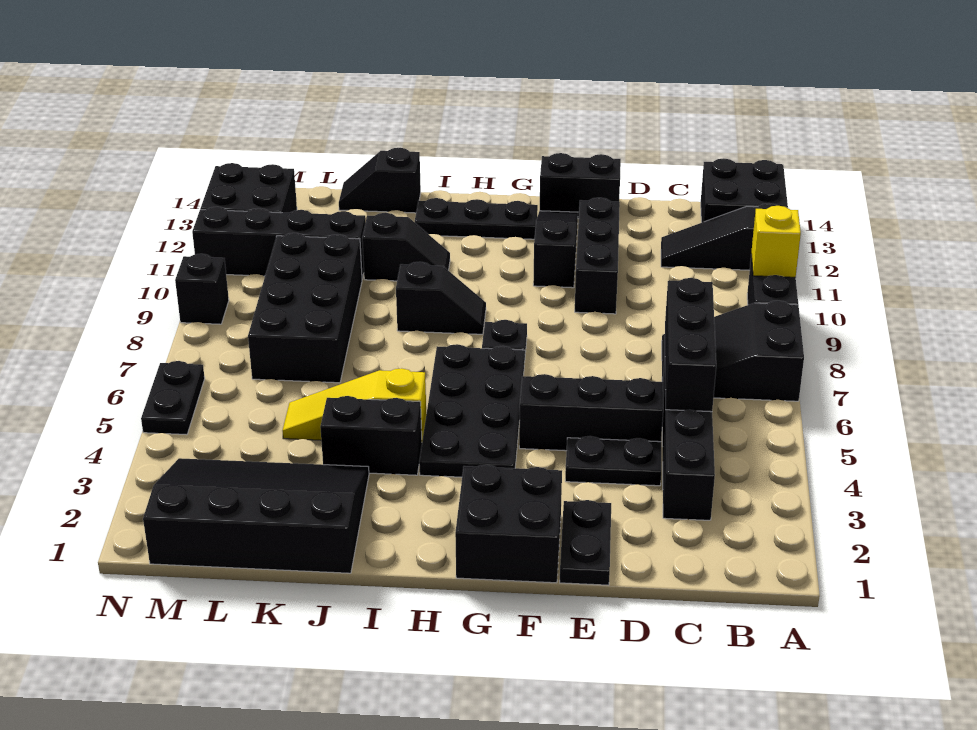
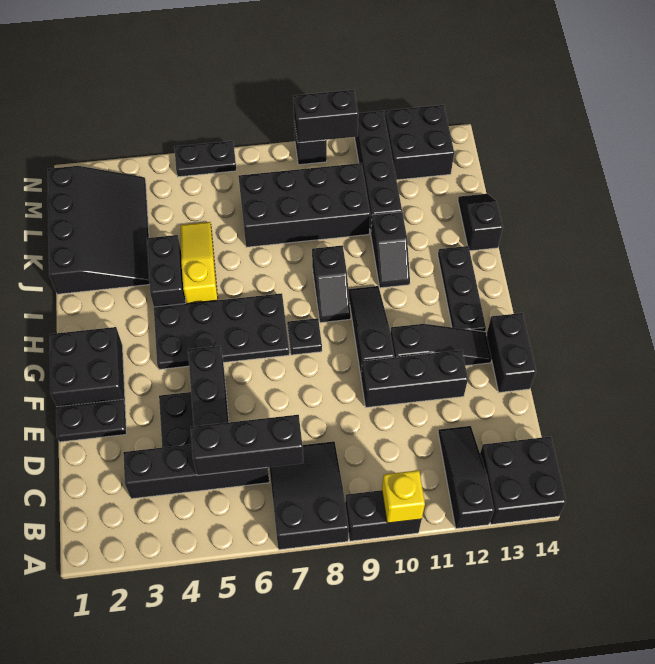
none -> black slope F10:H10 level 1 top F
none -> black brick N9:N10 level 2

